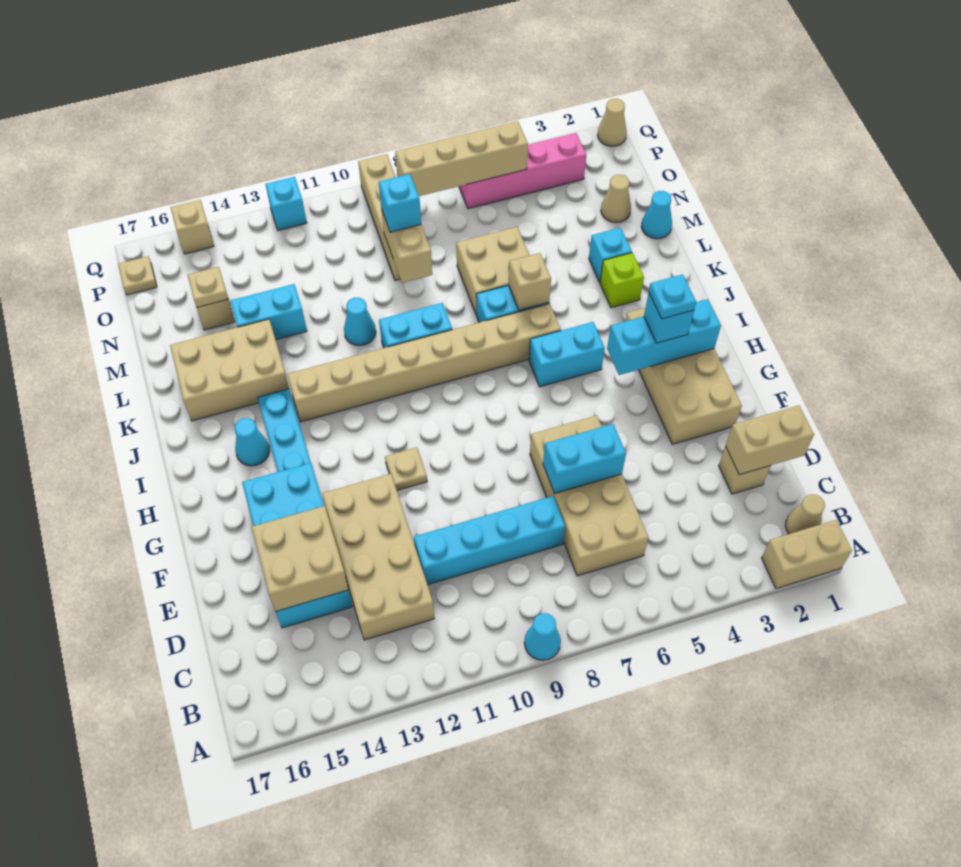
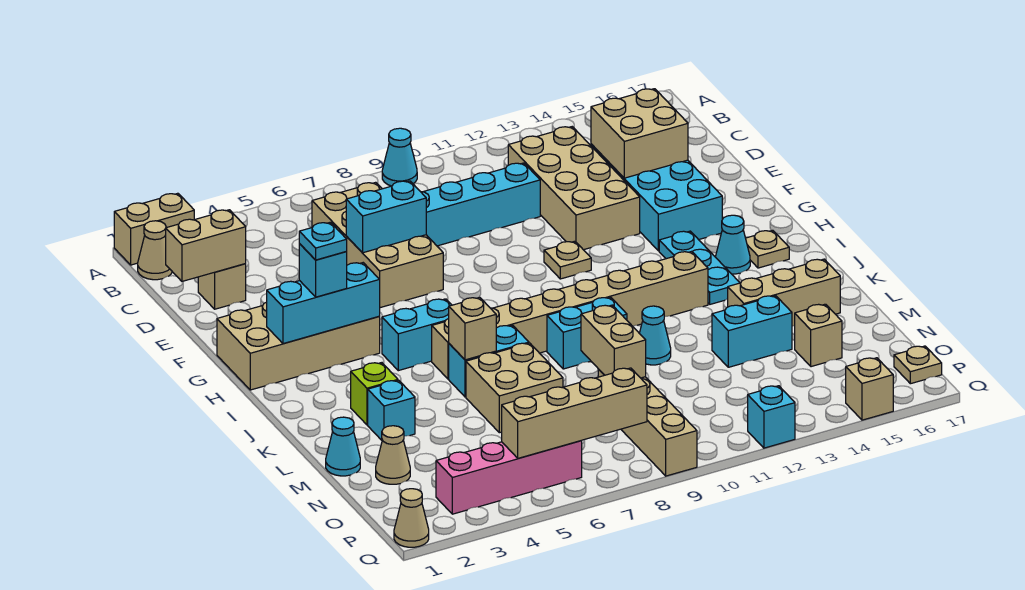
tan brick F2:I3 level 1 -> tan brick G1:H4 level 1
tan brick K14:L16 level 1 -> tan brick L14:L16 level 1
cyan brick N9 level 3 -> none
tan plate N15 level 2 -> tan plate I16 level 1

